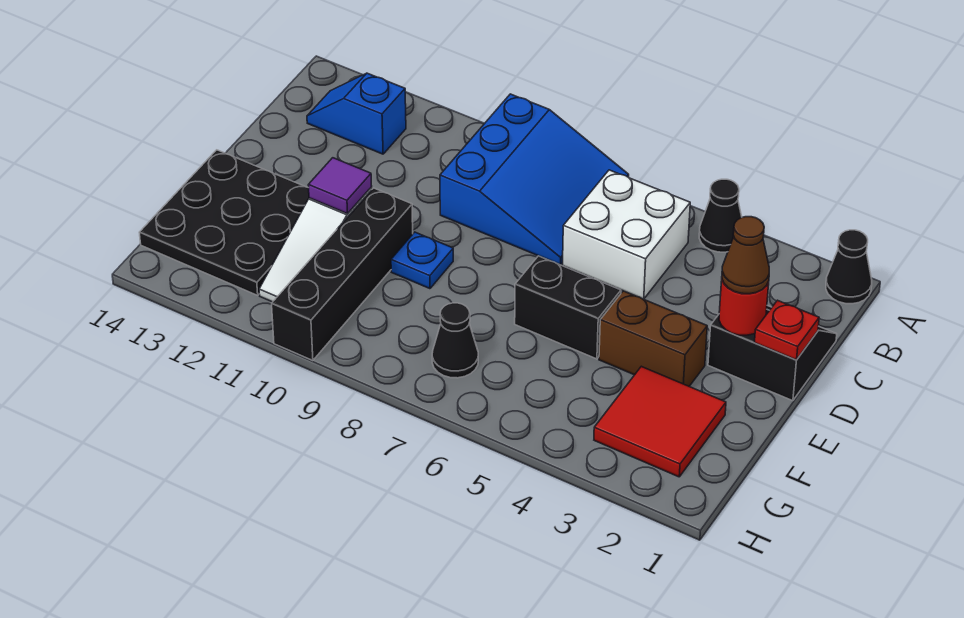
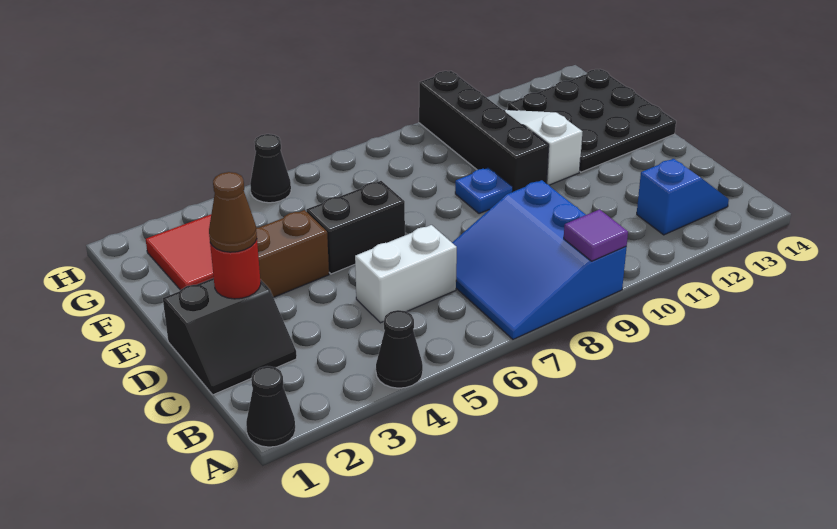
white brick B5:C6 level 1 -> white brick C5:C6 level 1
red plate D1 level 2 -> none
purple tile E11 level 2 -> purple tile A9 level 2
black cone G7 level 1 -> black cone H5 level 1

